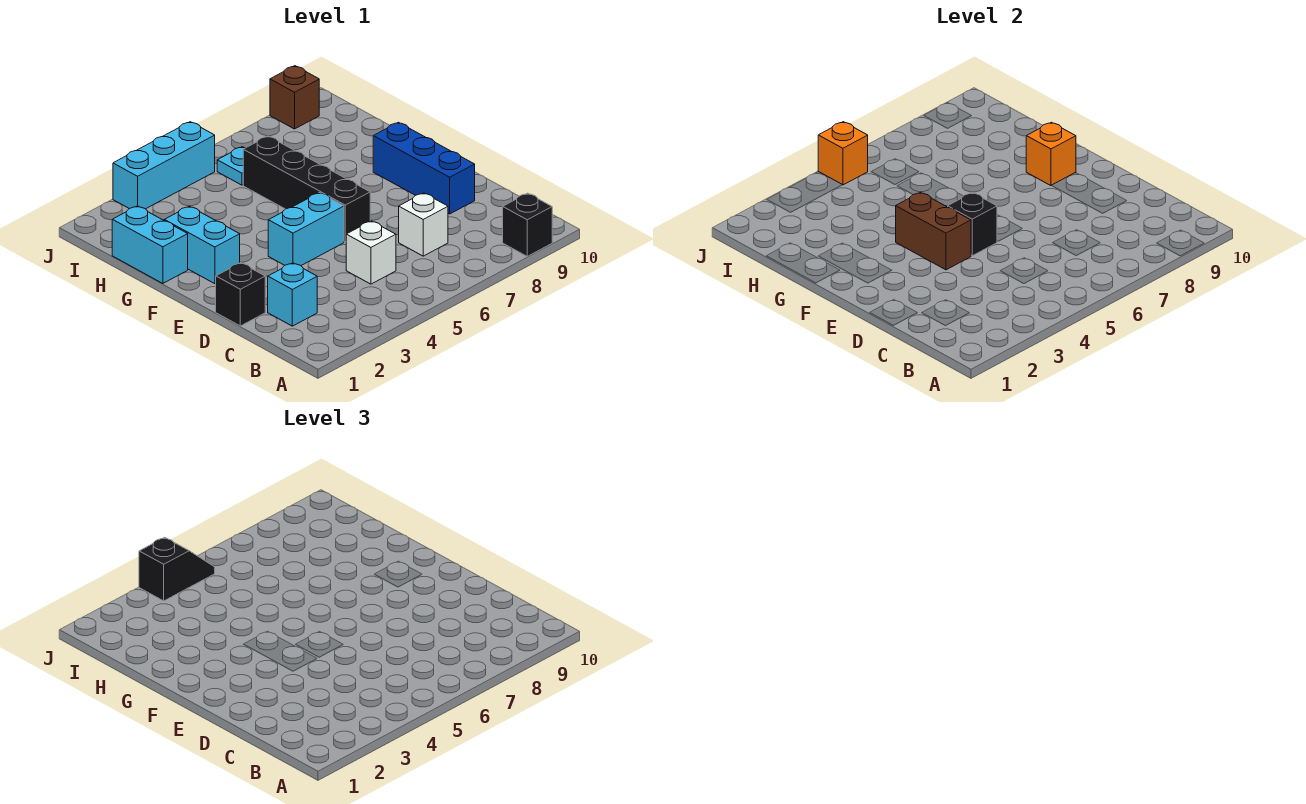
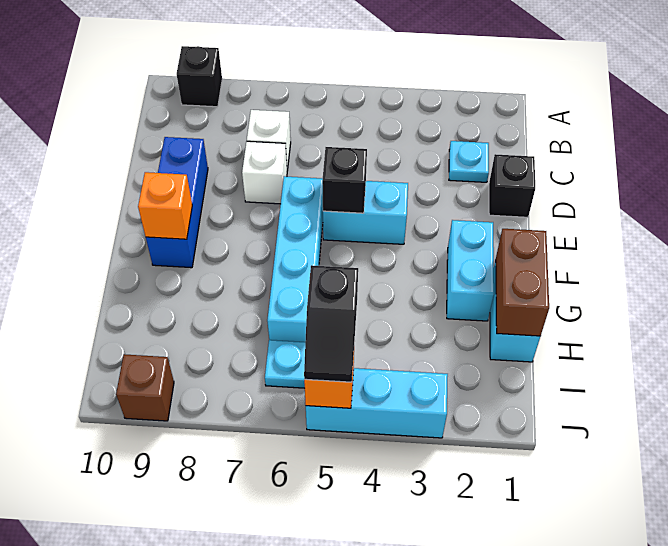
cyan brick C2 level 1 -> cyan plate C2 level 1
white brick C5 level 1 -> white brick D7 level 1
brown brick E4:F4 level 2 -> brown brick G1:H1 level 2
black brick E6:H6 level 1 -> cyan brick E6:H6 level 1
black slope J4:J5 level 3 top 4 -> black slope I5:J5 level 3 top I

